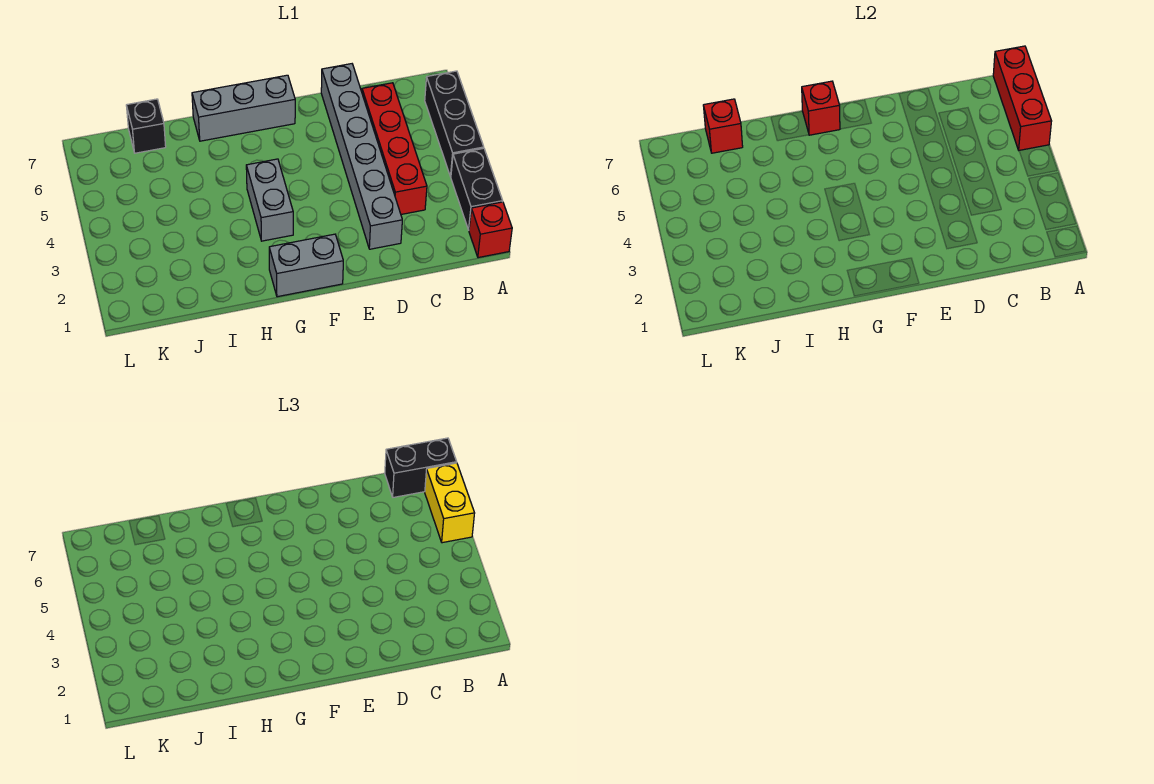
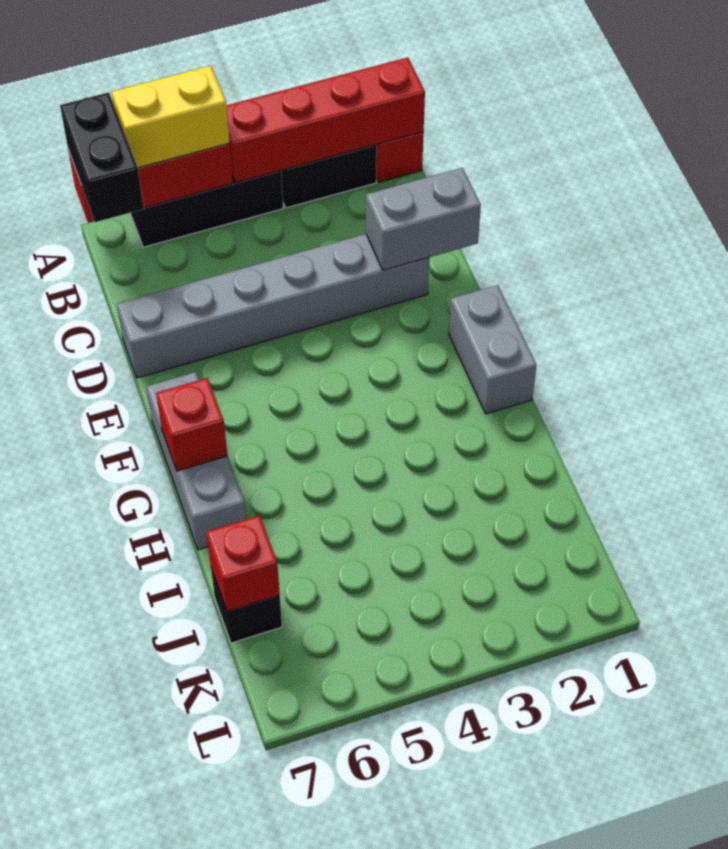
red brick C3:C6 level 1 -> red brick A1:A4 level 2
grey brick G3:G4 level 1 -> grey brick D1:D2 level 2

